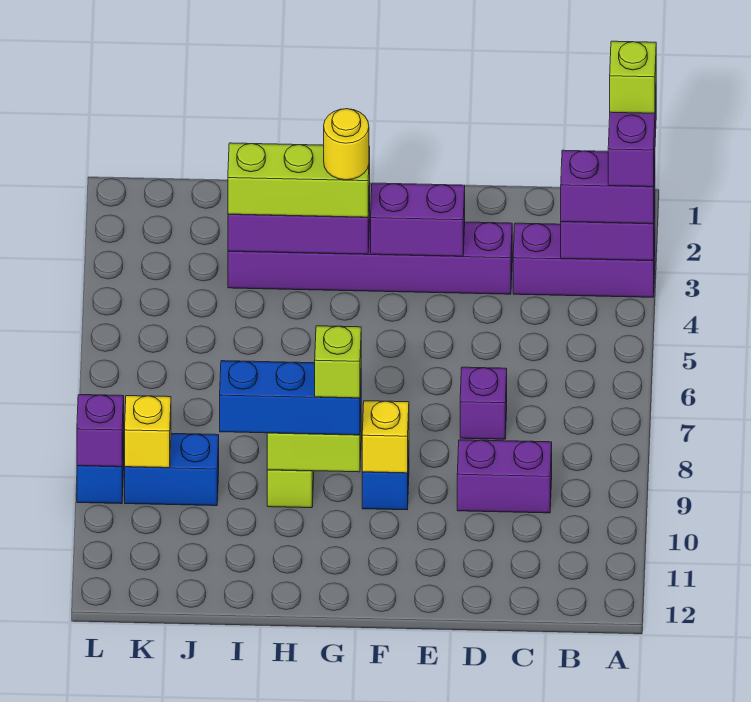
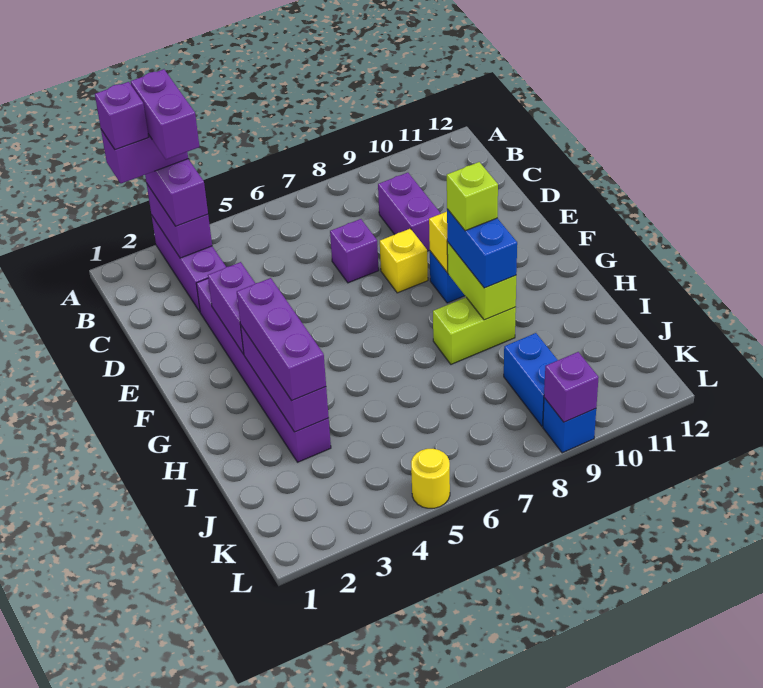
lime brick A2 level 5 -> purple brick A2 level 5
none -> purple brick A3:B3 level 5
lime brick G3:I3 level 3 -> purple brick G3:I3 level 3
yellow round brick G3 level 4 -> yellow round brick L5 level 1
blue brick G9:I9 level 3 -> blue brick G9:H9 level 3
yellow brick K9 level 2 -> yellow brick E8 level 1

